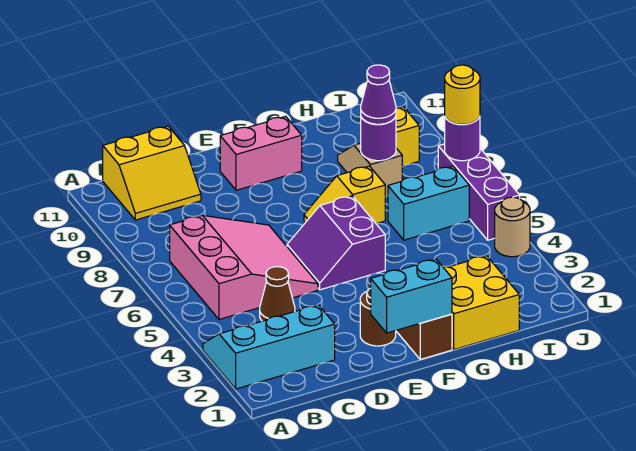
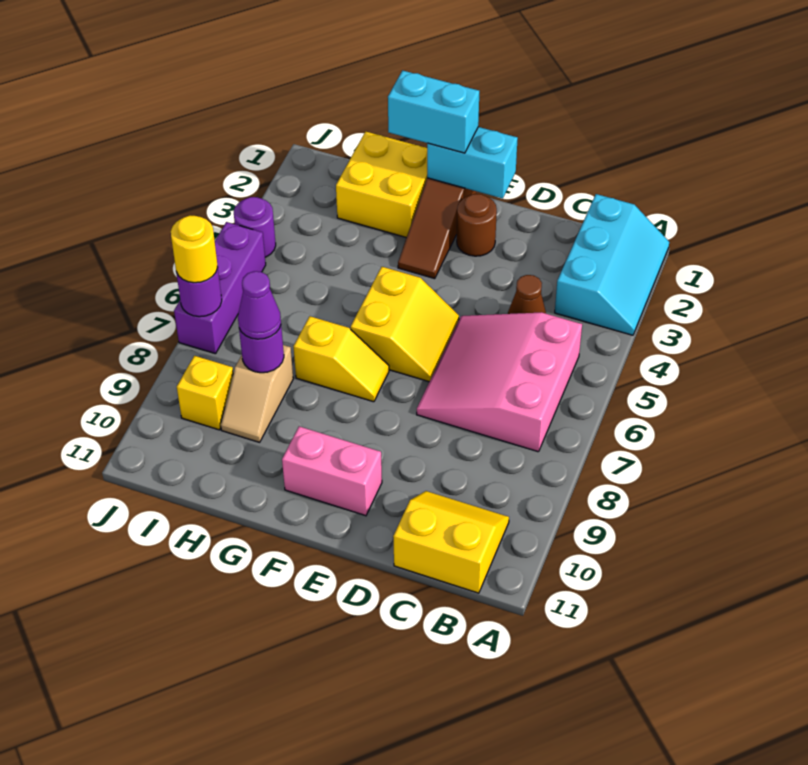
cyan slope A2:C3 level 1 top 2 -> cyan slope A1:B3 level 1 top B
purple slope E5:F6 level 1 top F -> yellow slope E5:F6 level 1 top F
cyan brick H6:I6 level 1 -> cyan brick F1:G1 level 3
tan round brick J4 level 1 -> purple round brick J4 level 1

